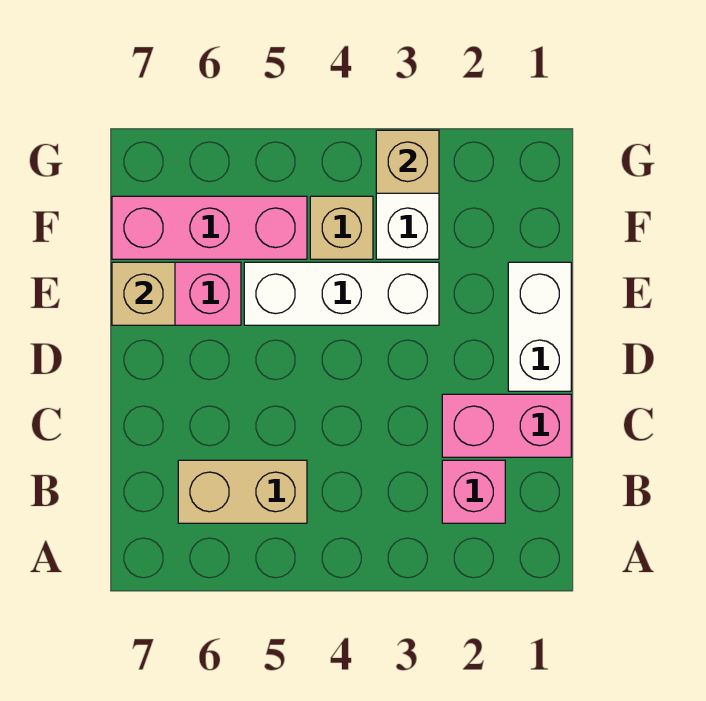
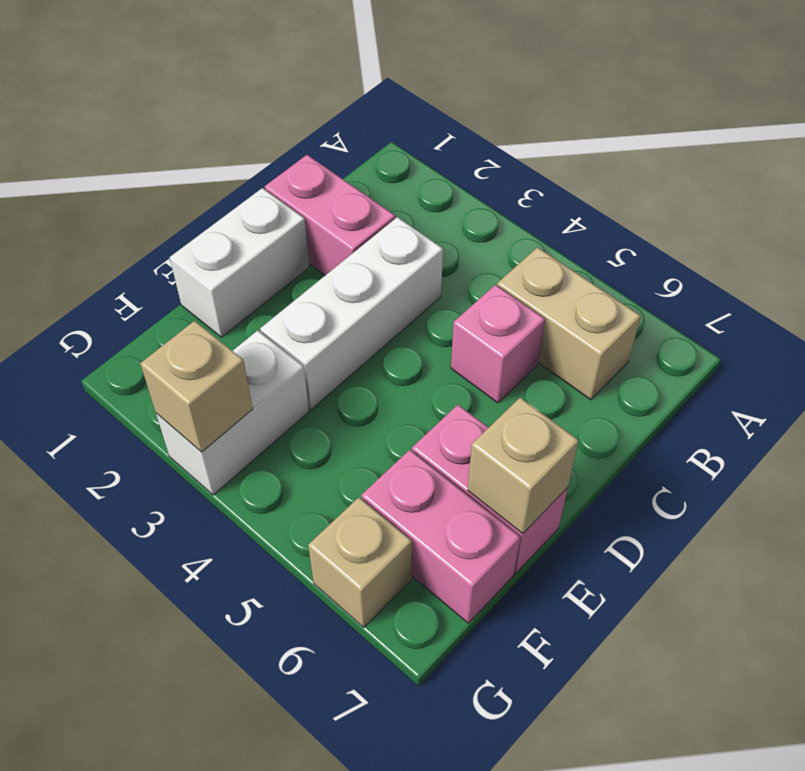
pink brick B2 level 1 -> pink brick C5 level 1
white brick E3:E5 level 1 -> white brick C3:E3 level 1
tan brick F4 level 1 -> tan brick G6 level 1
pink brick F5:F7 level 1 -> pink brick F6:F7 level 1

